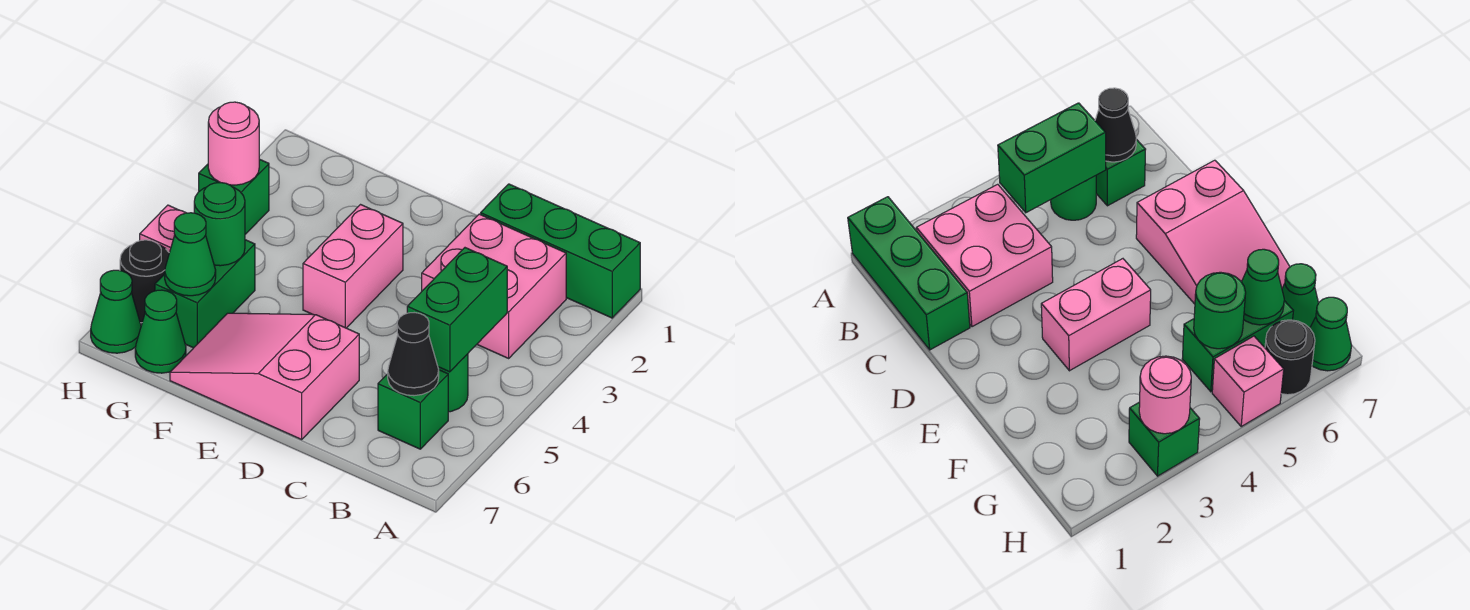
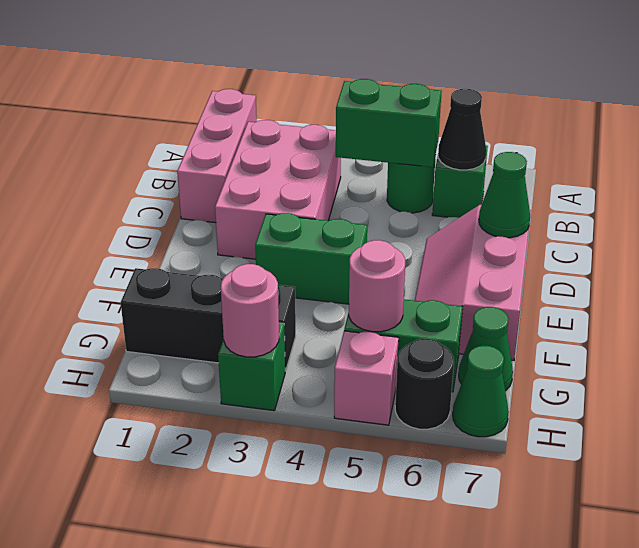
green brick A1:C1 level 1 -> pink brick A1:C1 level 1
pink brick B2:C3 level 1 -> pink brick B2:D3 level 1
pink slope D6:F7 level 1 top D -> pink slope D6:F7 level 1 top 7
pink brick E3:E4 level 1 -> green brick E3:E4 level 1
none -> black brick G1:G3 level 1
green round brick G5 level 2 -> pink round brick G5 level 2
green cone G6 level 2 -> green cone D7 level 2

